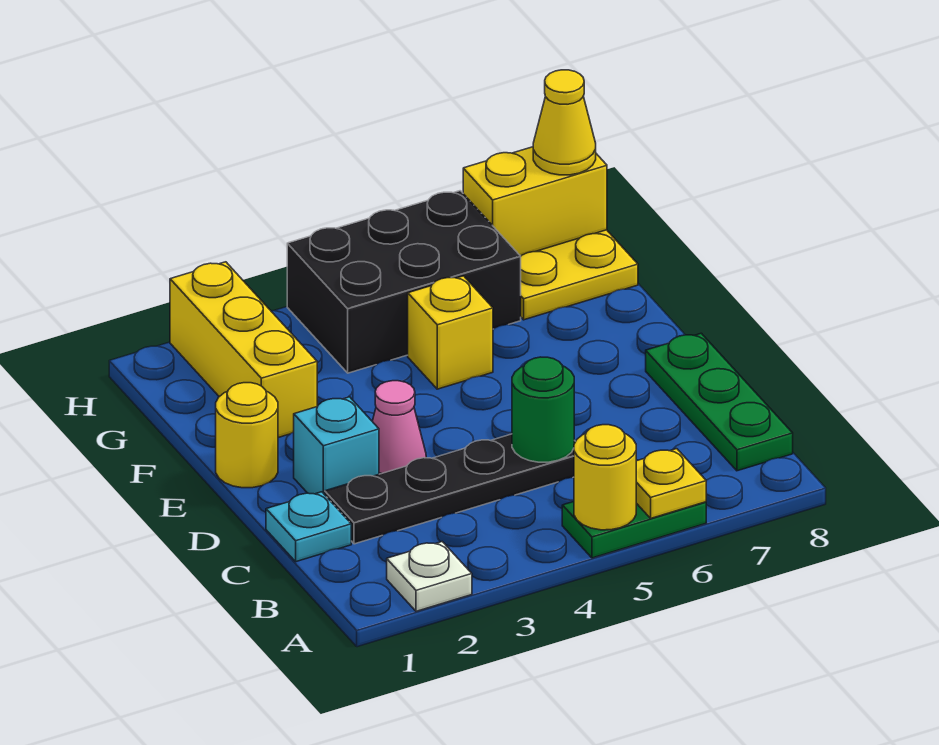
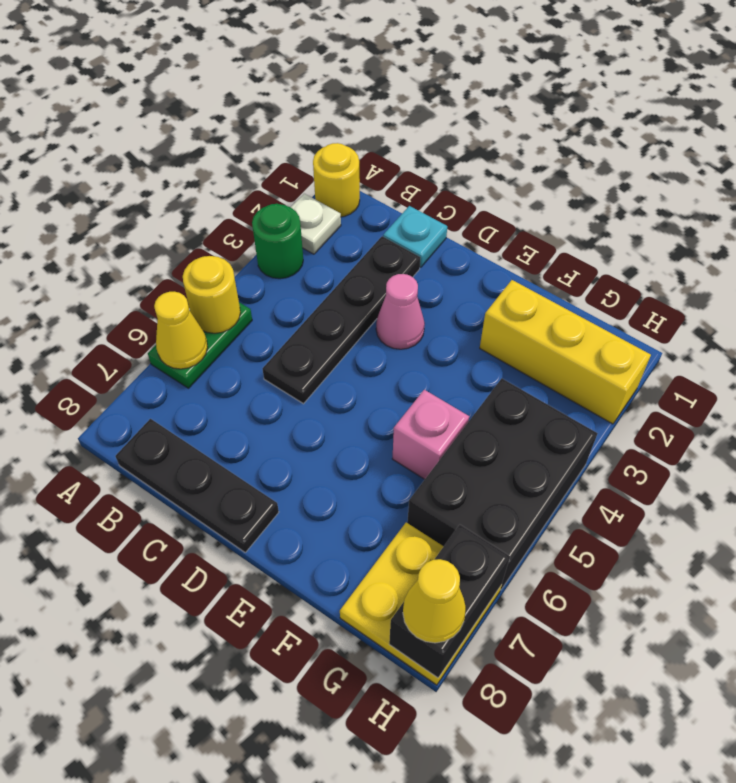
yellow plate A6 level 2 -> yellow cone A6 level 2
green plate B8:D8 level 1 -> black plate B8:D8 level 1
green round brick C5 level 2 -> green round brick A3 level 1
cyan brick D2 level 1 -> none
yellow round brick E1 level 1 -> yellow round brick A1 level 1
yellow brick F5 level 1 -> pink brick F5 level 1
yellow brick H7:H8 level 2 -> black brick H7:H8 level 2

